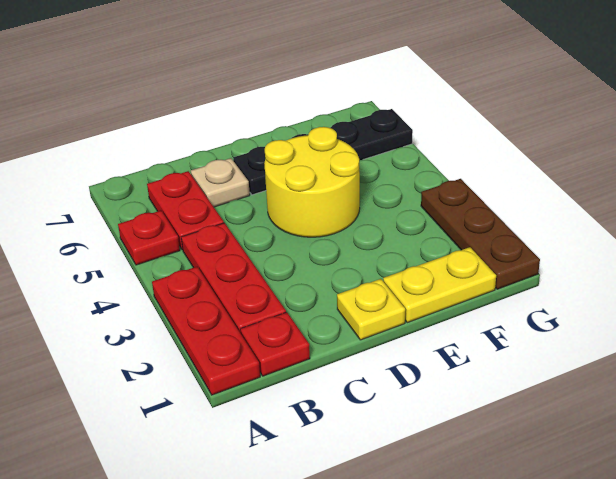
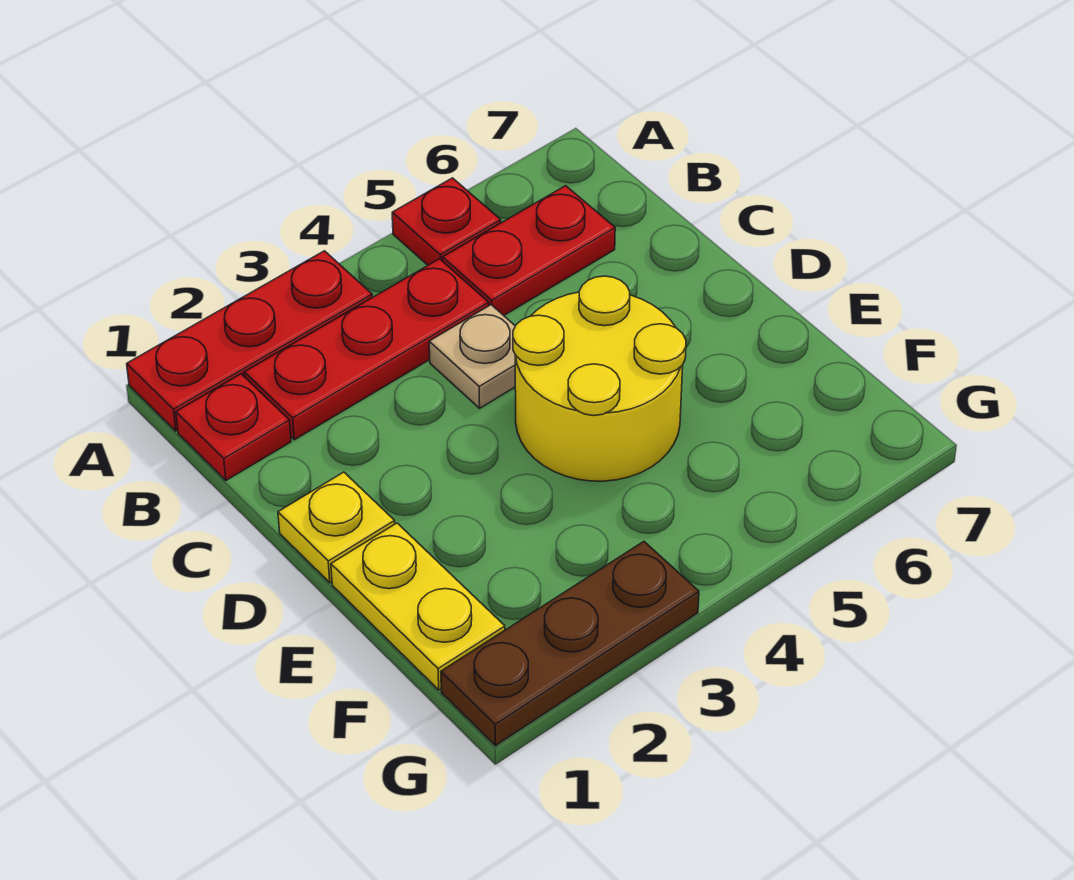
tan plate C6 level 1 -> tan plate C4 level 1
black plate D6:G6 level 1 -> none

